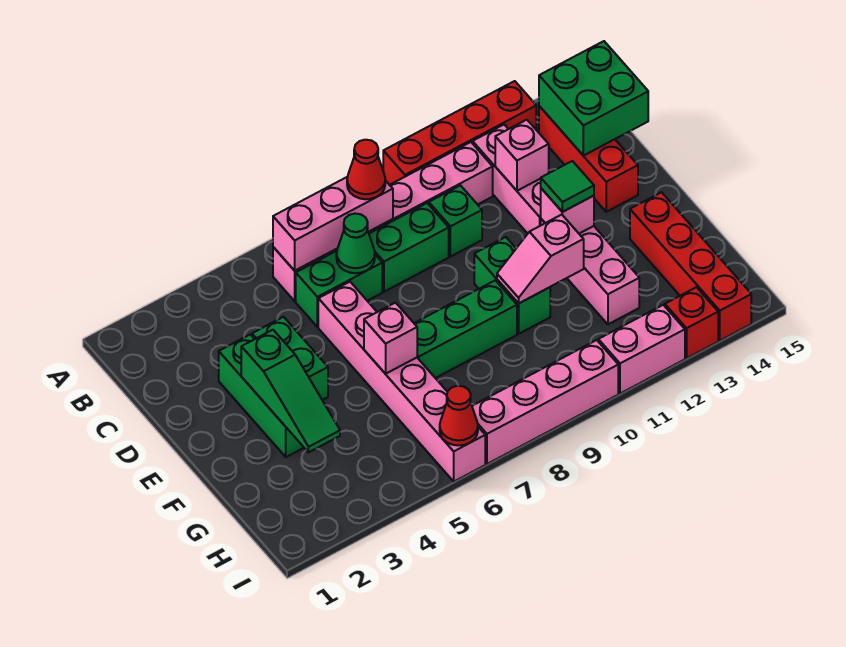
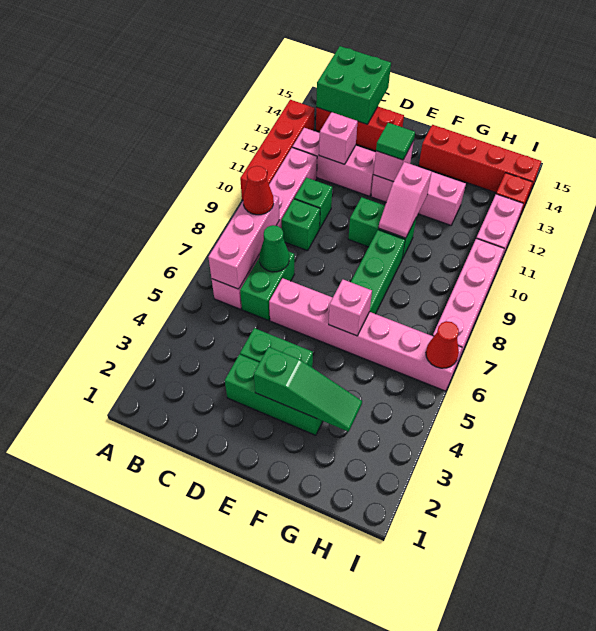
green brick C8:C9 level 1 -> green brick C9 level 1

